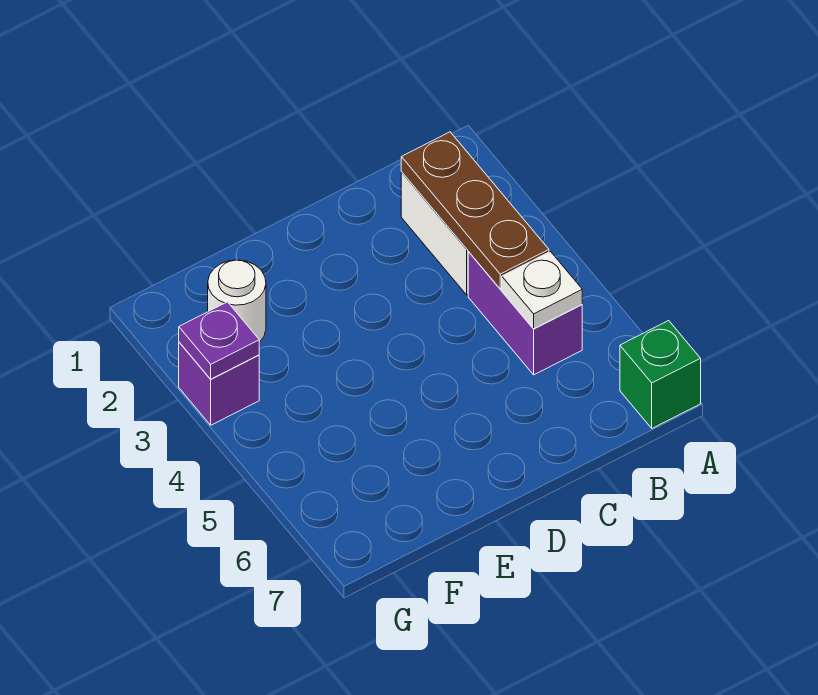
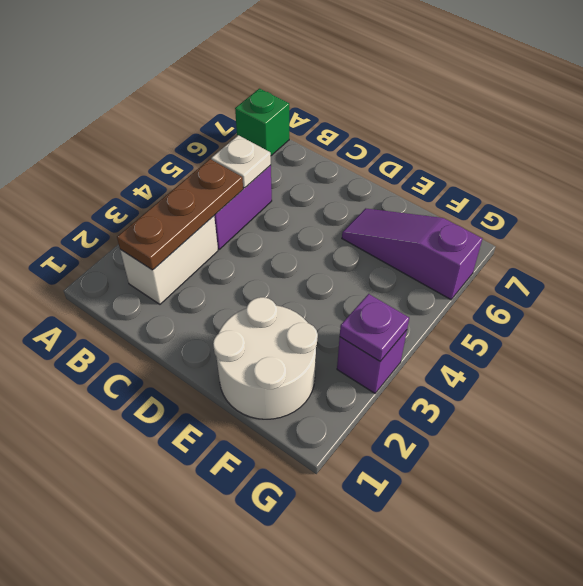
none -> purple slope E6:G6 level 1 top G
white round brick F2 level 1 -> white round brick E1:F2 level 1

